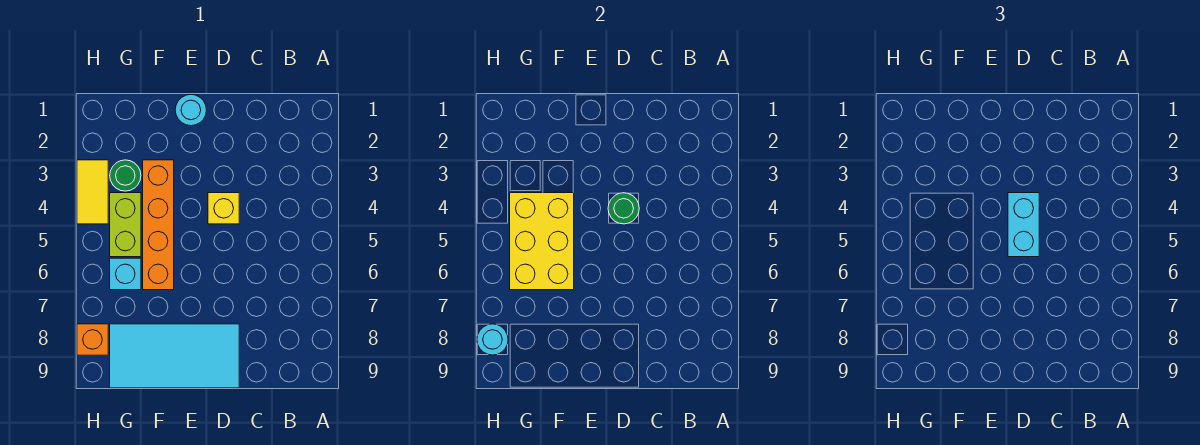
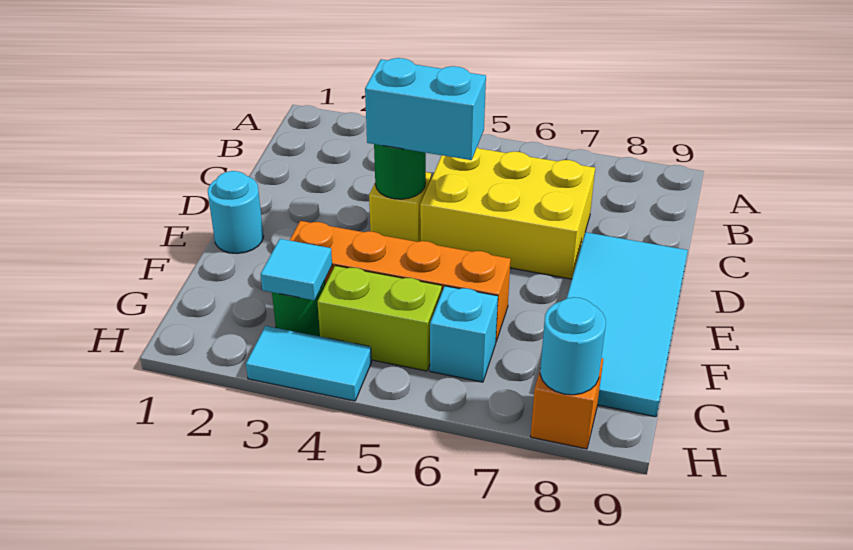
yellow brick F4:G6 level 2 -> yellow brick C5:D7 level 1
none -> cyan tile G3 level 2
yellow tile H3:H4 level 1 -> cyan tile H3:H4 level 1

